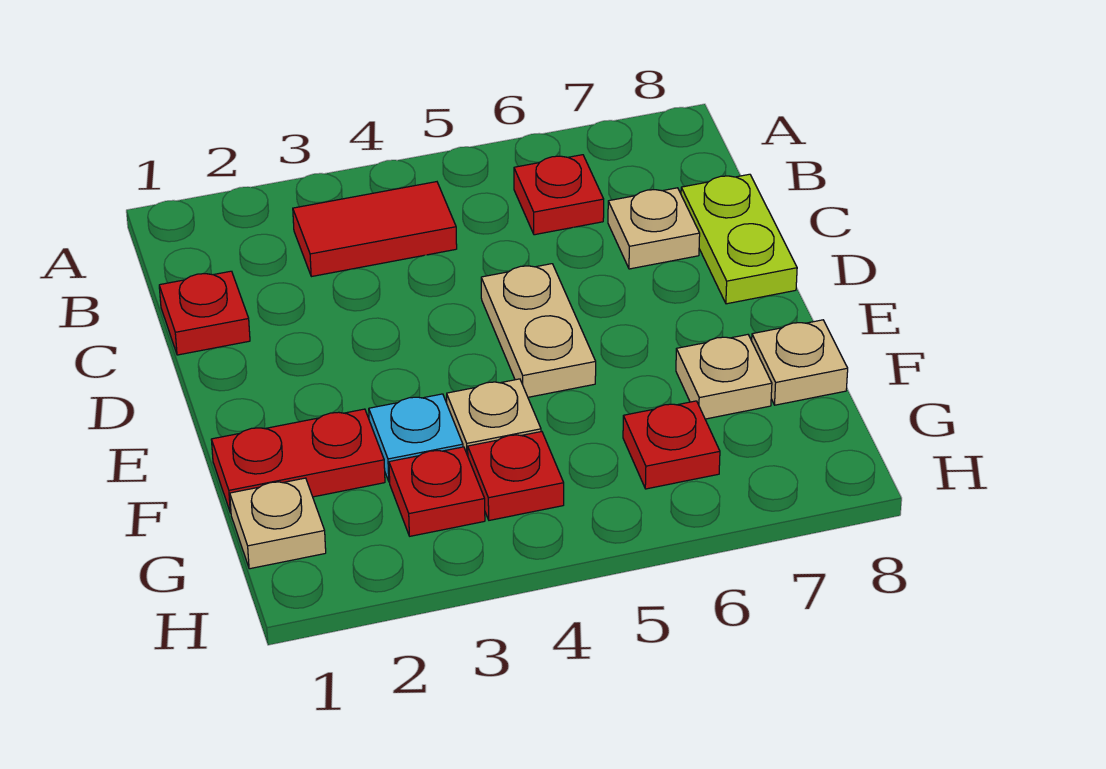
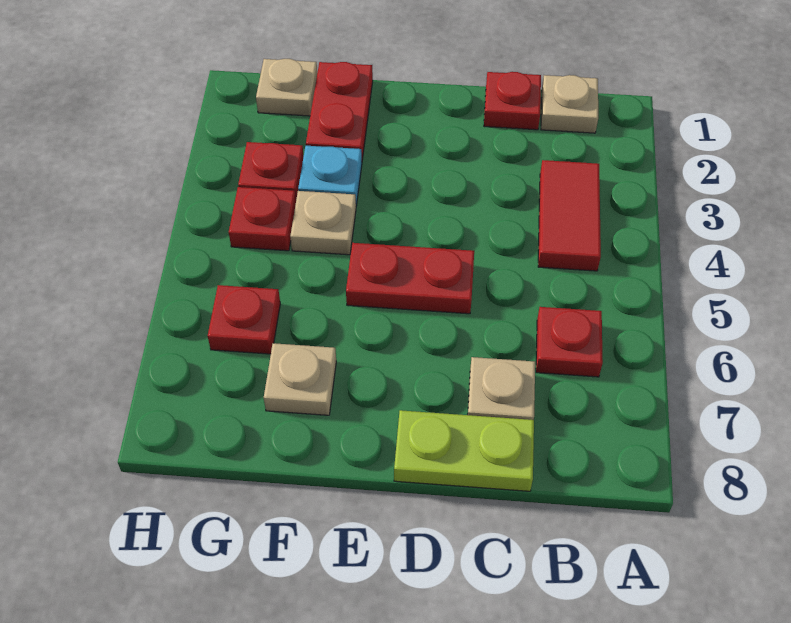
tan plate D5:E5 level 1 -> red plate D5:E5 level 1
tan plate F8 level 1 -> tan plate B1 level 1

